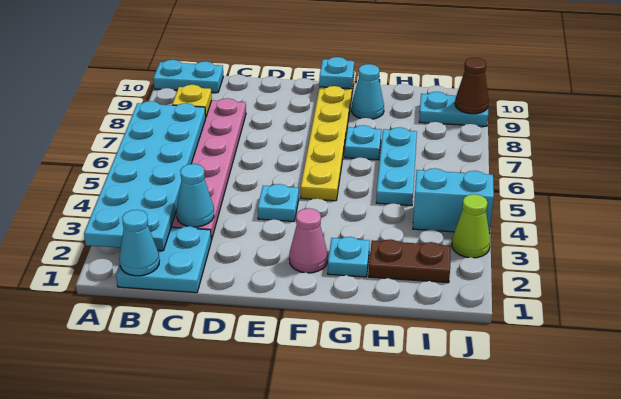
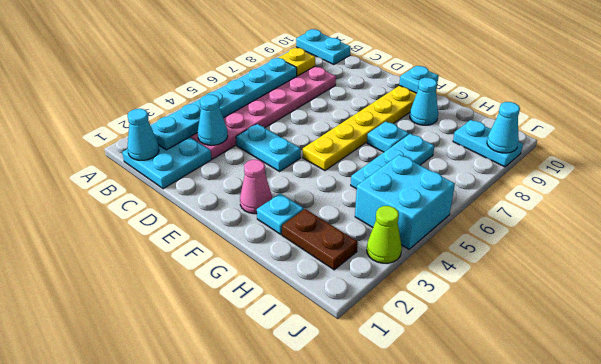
cyan plate A2:B7 level 2 -> cyan plate B2:B7 level 2
cyan plate E4 level 1 -> cyan plate D4:E4 level 1
cyan brick I4:J4 level 1 -> cyan brick I4:J5 level 1
brown cone J9 level 2 -> cyan cone J9 level 2

